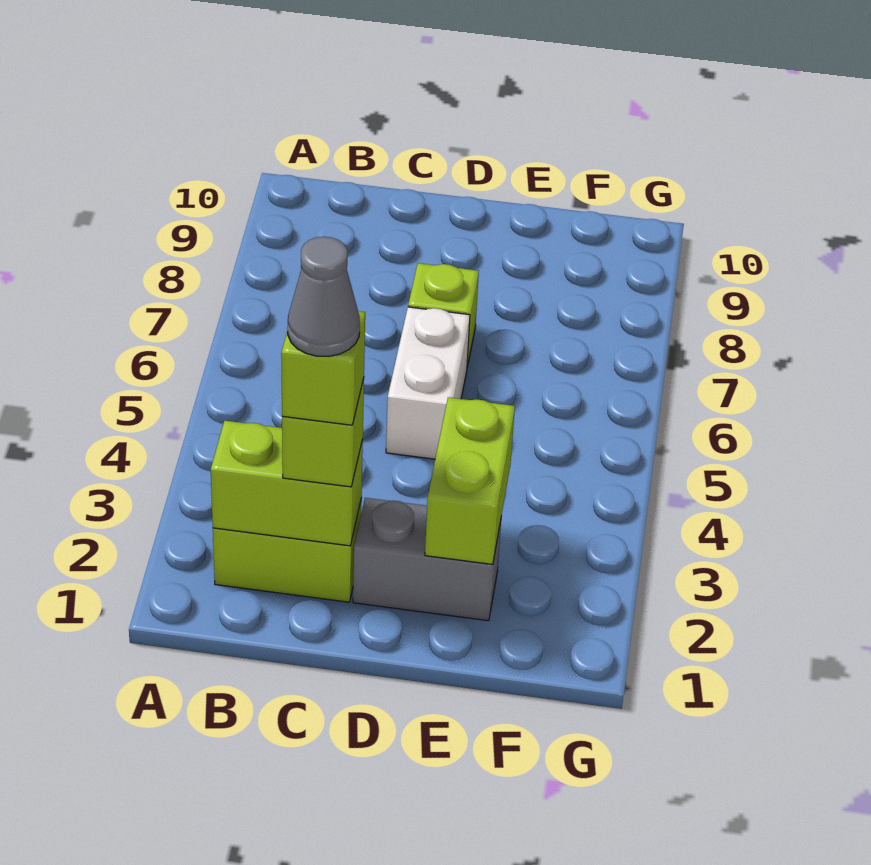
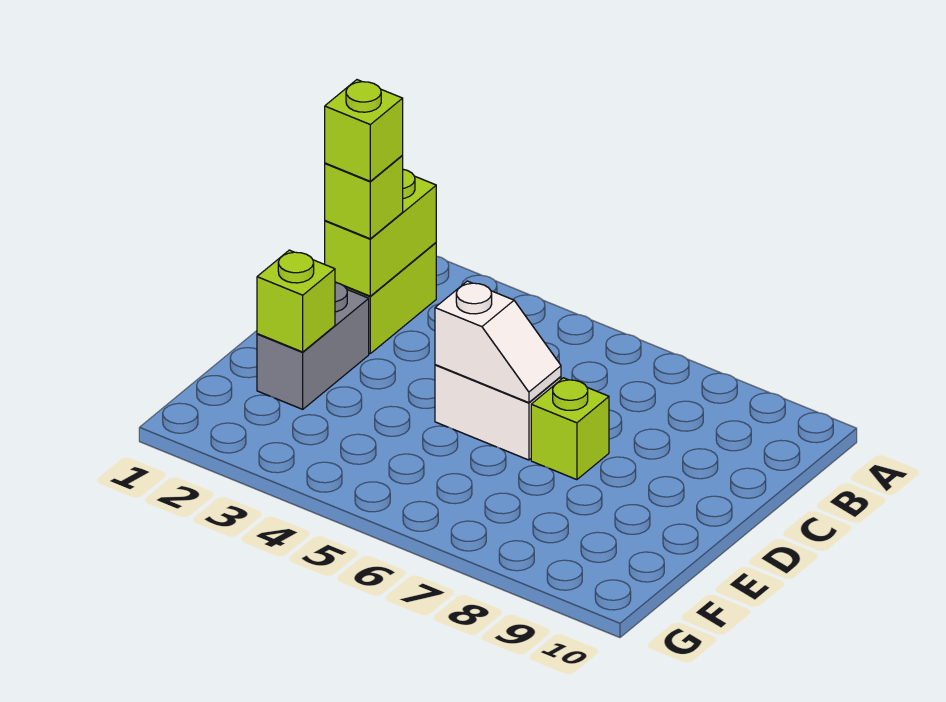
grey cone C2 level 5 -> none
none -> white slope D5:D6 level 2 top 5
lime brick E2:E3 level 2 -> lime brick E2 level 2

